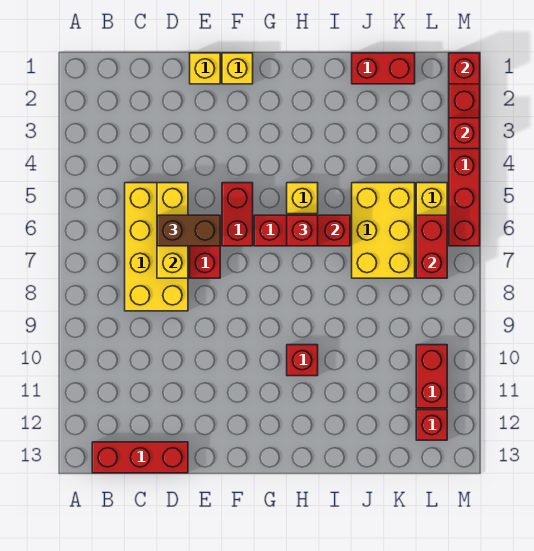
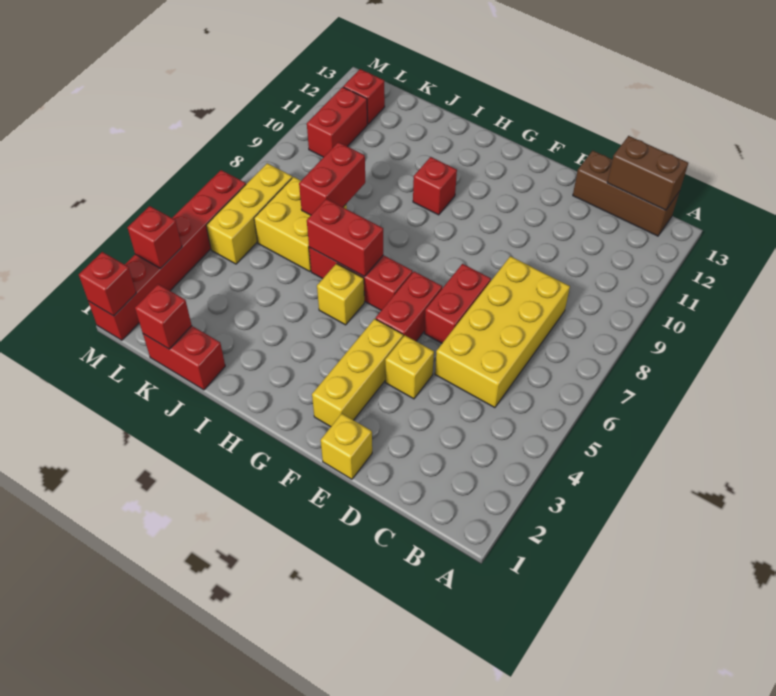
red brick B13:D13 level 1 -> brown brick B13:D13 level 1
yellow brick D5:D7 level 2 -> yellow brick F2:F4 level 1
brown brick D6:E6 level 3 -> brown brick B13:C13 level 2
yellow brick F1 level 1 -> yellow brick E4 level 1
red brick H6 level 3 -> red brick K1 level 2
yellow brick J5:K7 level 1 -> yellow brick J6:K7 level 1
red brick L6:L7 level 2 -> red brick J7:J8 level 2

